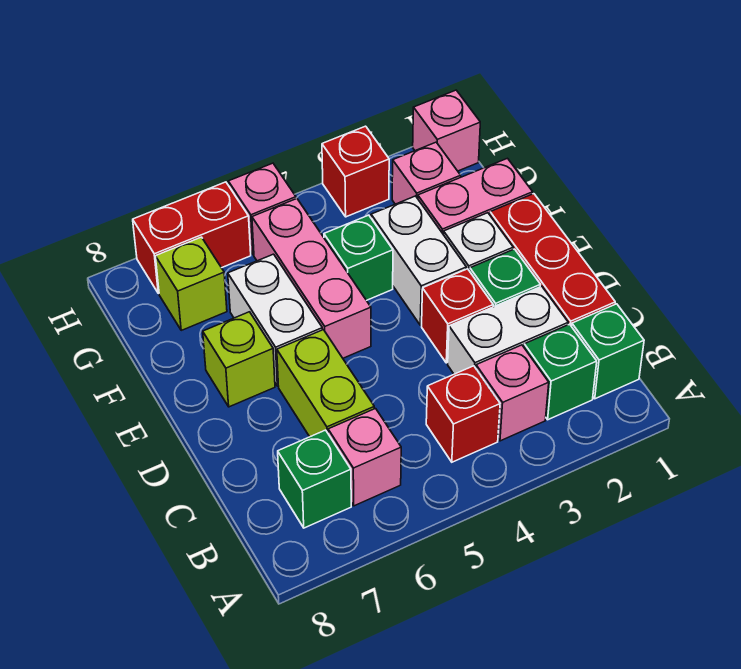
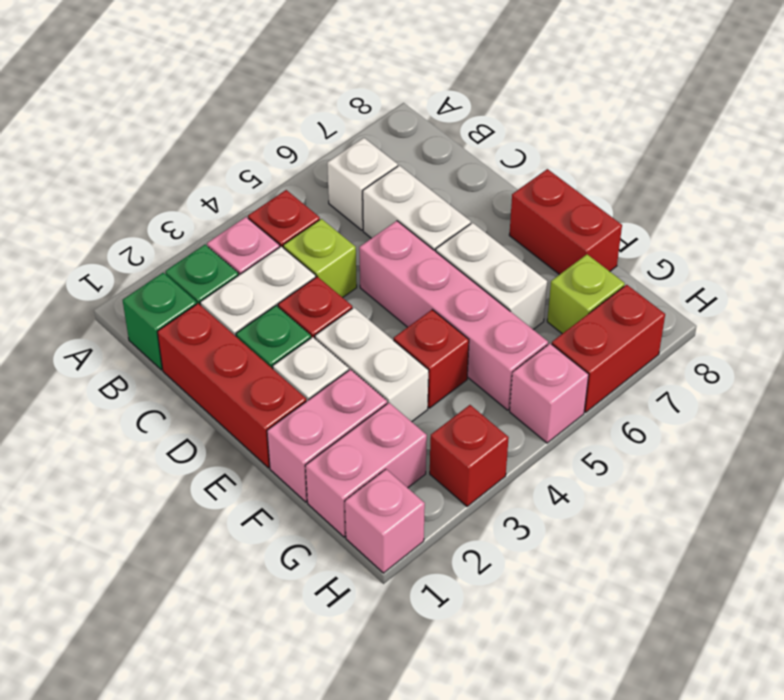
pink brick B6 level 1 -> white brick B6 level 1
green brick B7 level 1 -> none
lime brick C6:D6 level 1 -> white brick C6:D6 level 1
pink brick E5:G5 level 1 -> pink brick D5:G5 level 1
lime brick E7 level 1 -> lime brick C4 level 1
none -> red brick E8:F8 level 1
green brick F4 level 1 -> red brick F4 level 1
pink brick G2 level 1 -> pink brick G1:G2 level 1

